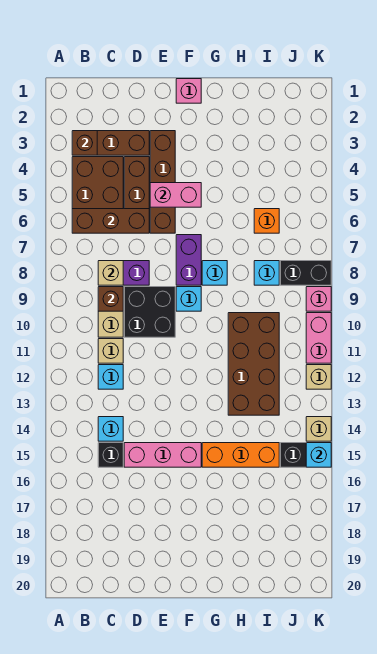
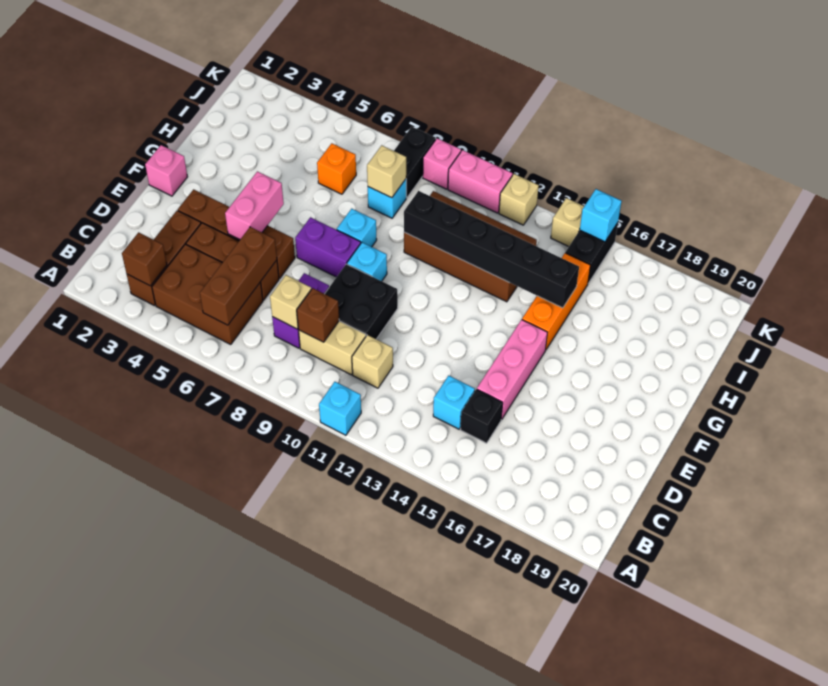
cyan brick C12 level 1 -> cyan brick A11 level 1
none -> black brick H10:H15 level 2
none -> tan brick I8 level 2

